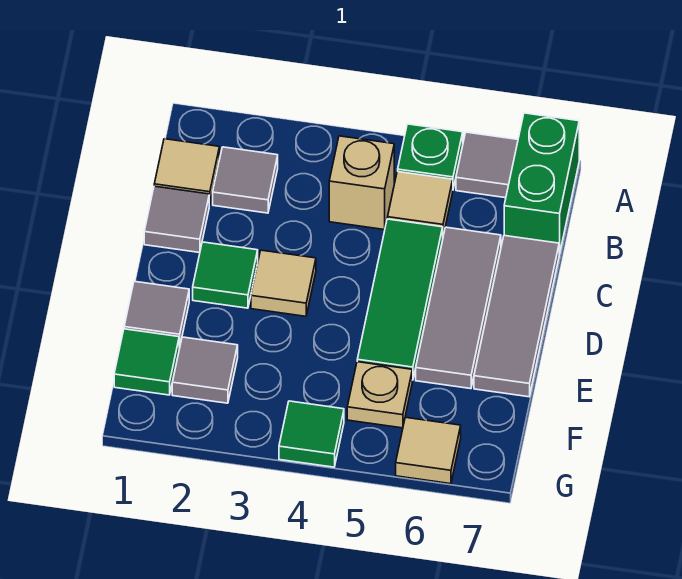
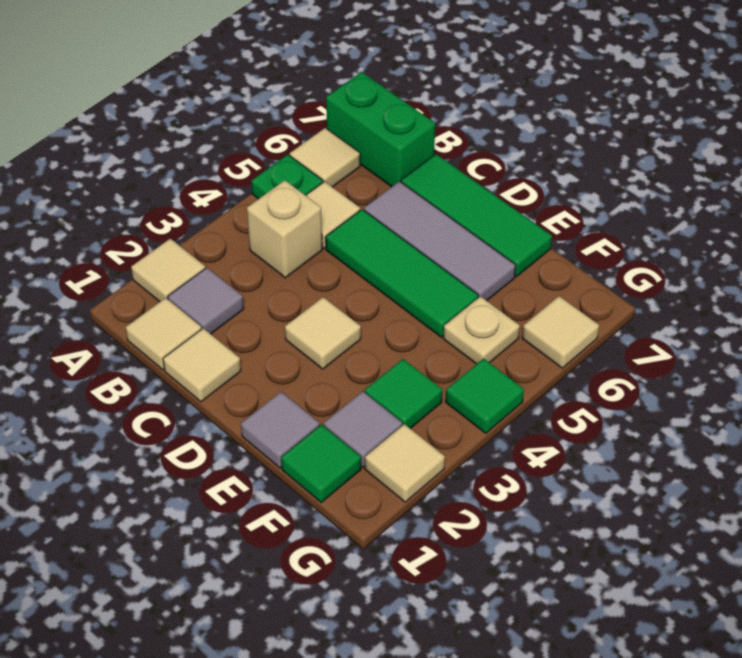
none -> tan tile A2 level 1
grey tile A6 level 1 -> tan tile A6 level 1
grey tile C1 level 1 -> tan tile C1 level 1
grey tile C7:E7 level 1 -> green tile C7:E7 level 1
green tile D2 level 1 -> green tile F3 level 1
none -> tan tile G2 level 1

